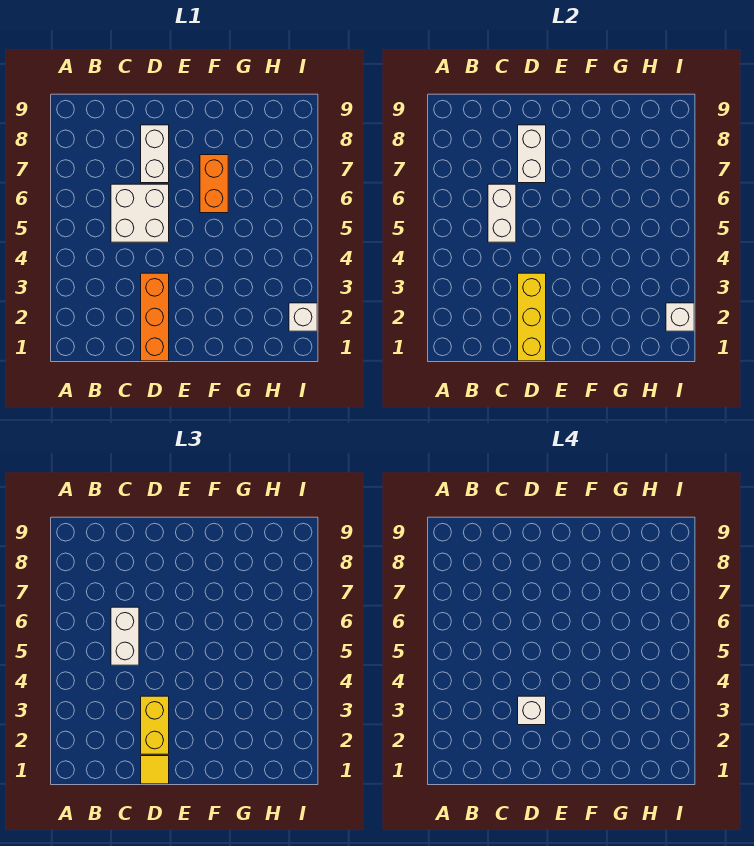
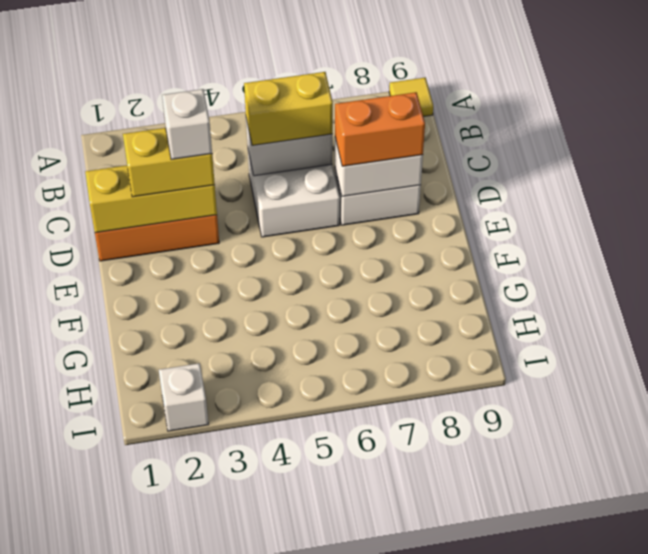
white brick C5:C6 level 3 -> yellow brick C5:C6 level 3
yellow tile D1 level 3 -> yellow tile A9 level 1
orange brick F6:F7 level 1 -> orange brick D7:D8 level 3
white brick I2 level 2 -> none

